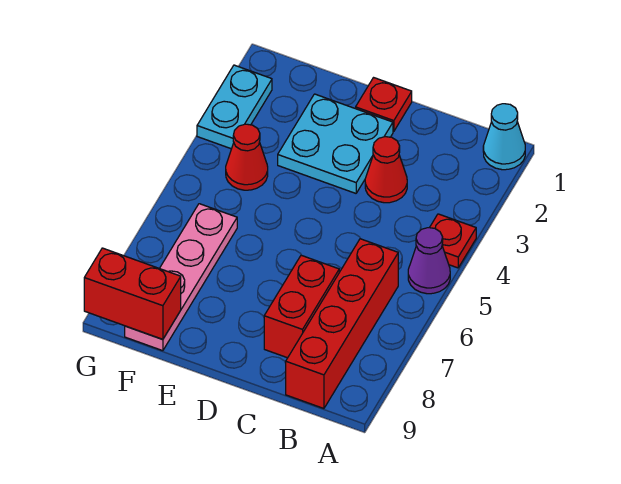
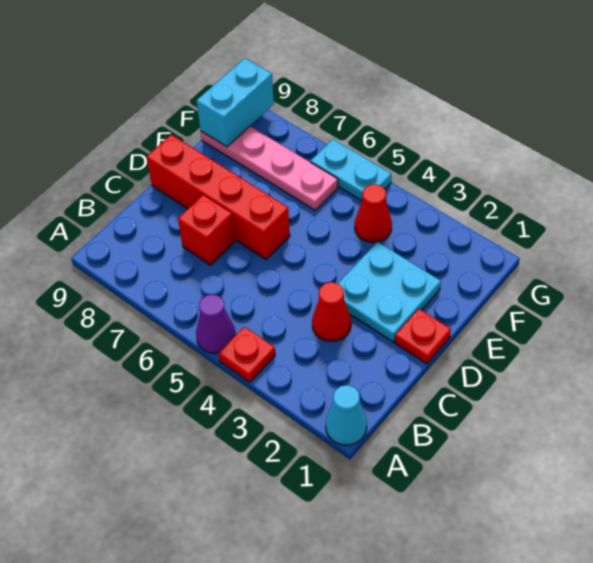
red brick B6:B9 level 1 -> red brick D6:D9 level 1
red brick C7:C8 level 1 -> red brick C7 level 1
red brick F9:G9 level 2 -> cyan brick F9:G9 level 2
cyan plate G2:G3 level 1 -> cyan plate G5:G6 level 1

